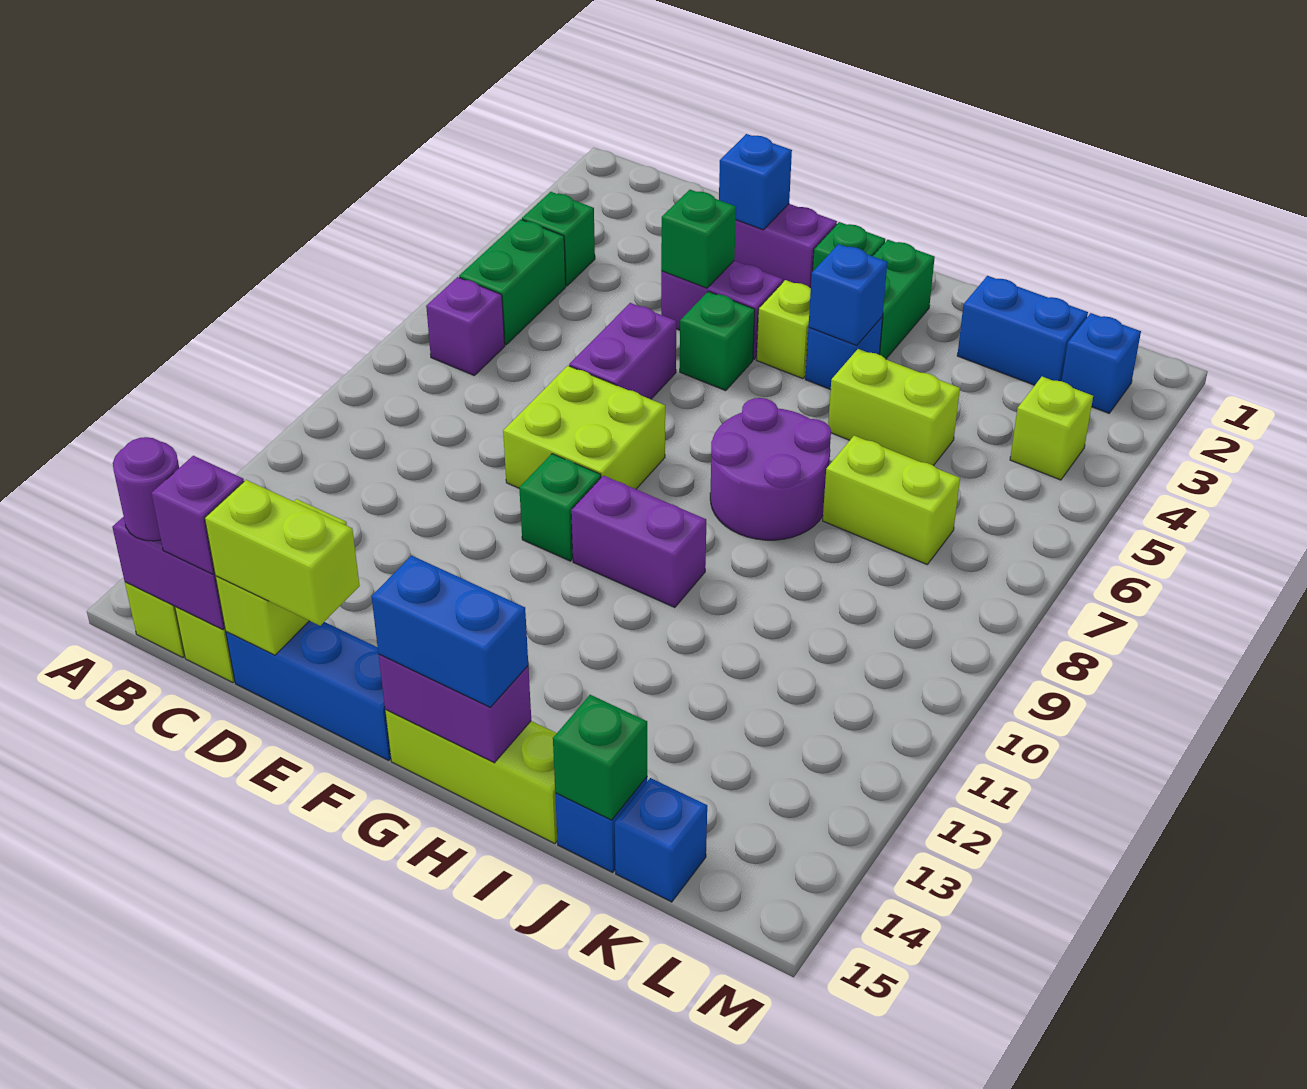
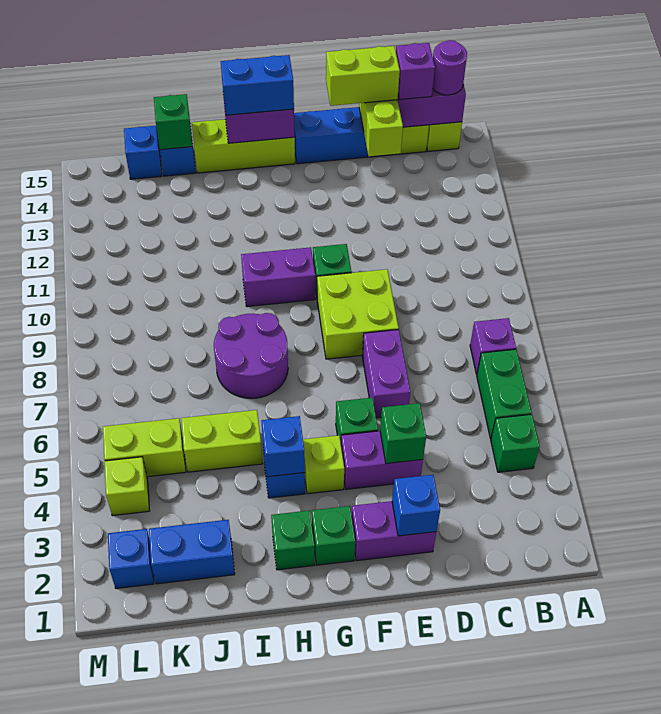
green brick H2:H3 level 1 -> green brick H2 level 1
lime brick J7:K7 level 1 -> lime brick K5:L5 level 1

